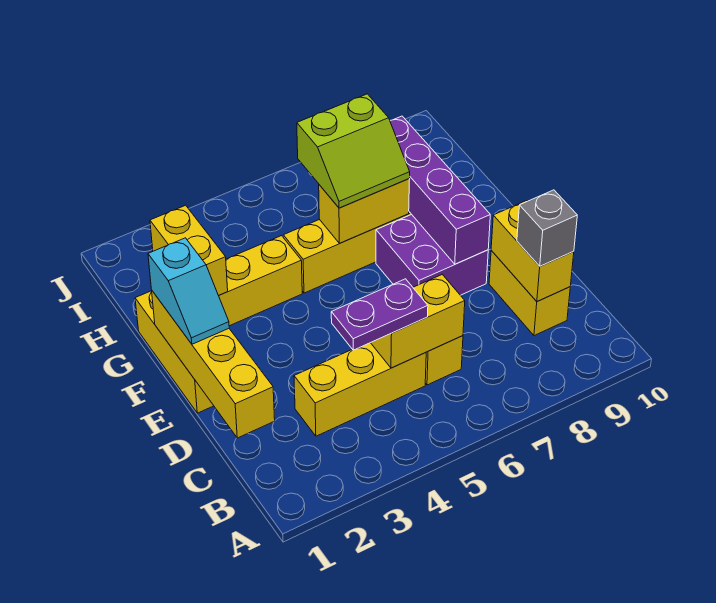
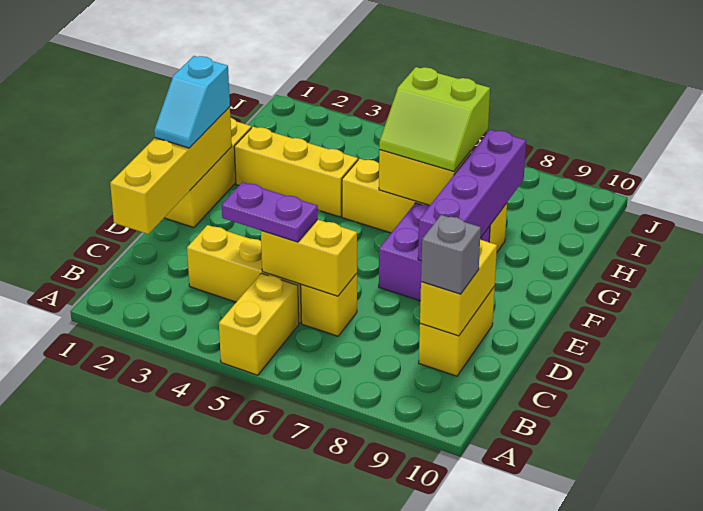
yellow brick G2:H2 level 2 -> yellow brick A5:B5 level 1

